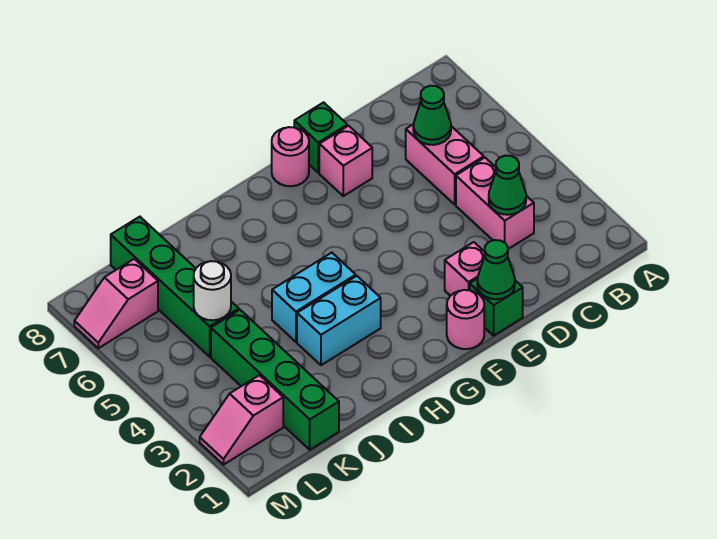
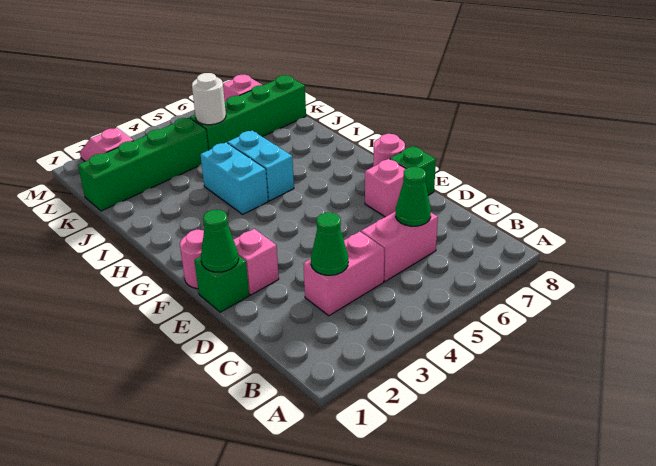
cyan brick H3:I3 level 1 -> cyan brick H5:I5 level 1

